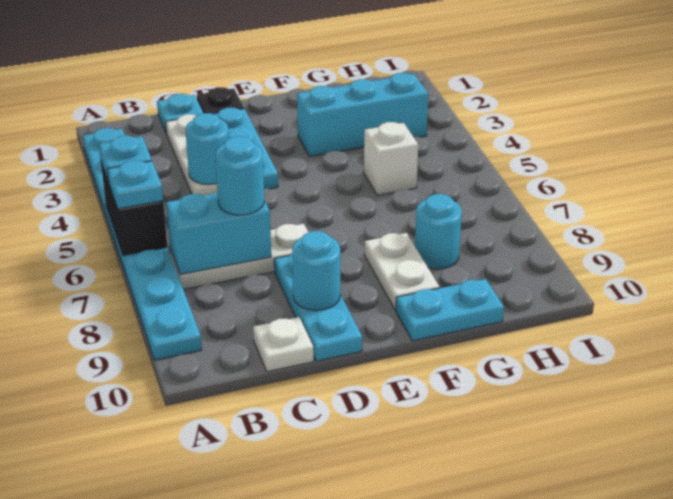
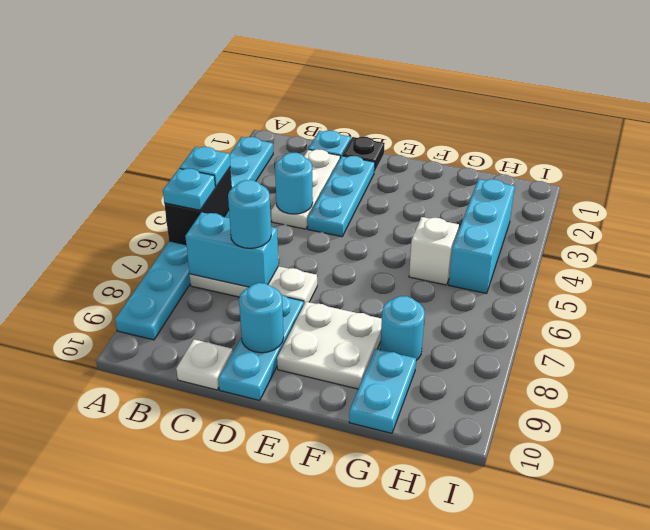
cyan brick F3:H3 level 1 -> cyan brick H3:H5 level 1
white plate F8:F9 level 1 -> white plate E8:F9 level 1
cyan plate F10:G10 level 1 -> cyan plate G9:G10 level 1

